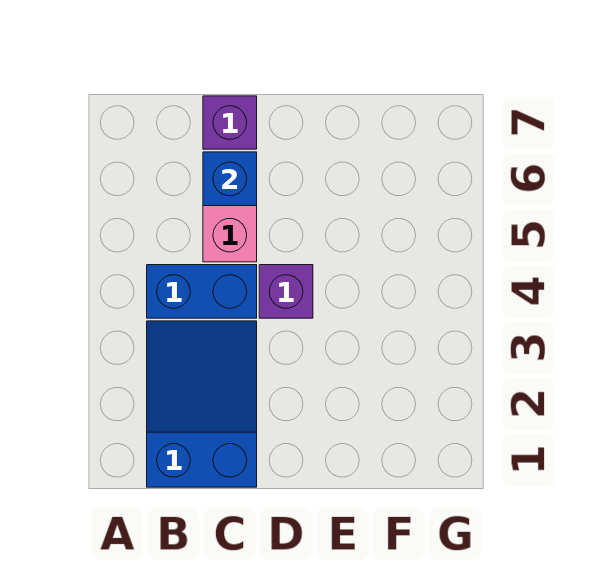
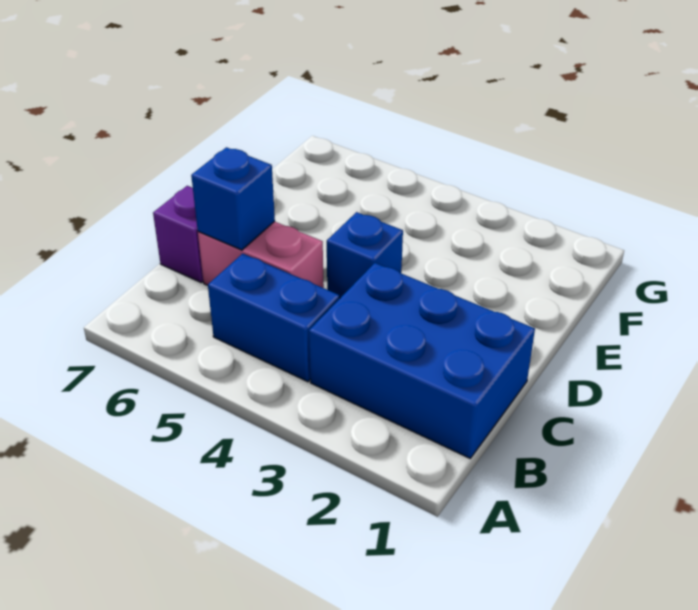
blue slope B1:C3 level 1 top 1 -> blue brick B1:C3 level 1
blue brick B4:C4 level 1 -> blue brick B4:B5 level 1
purple brick D4 level 1 -> blue brick D4 level 1

